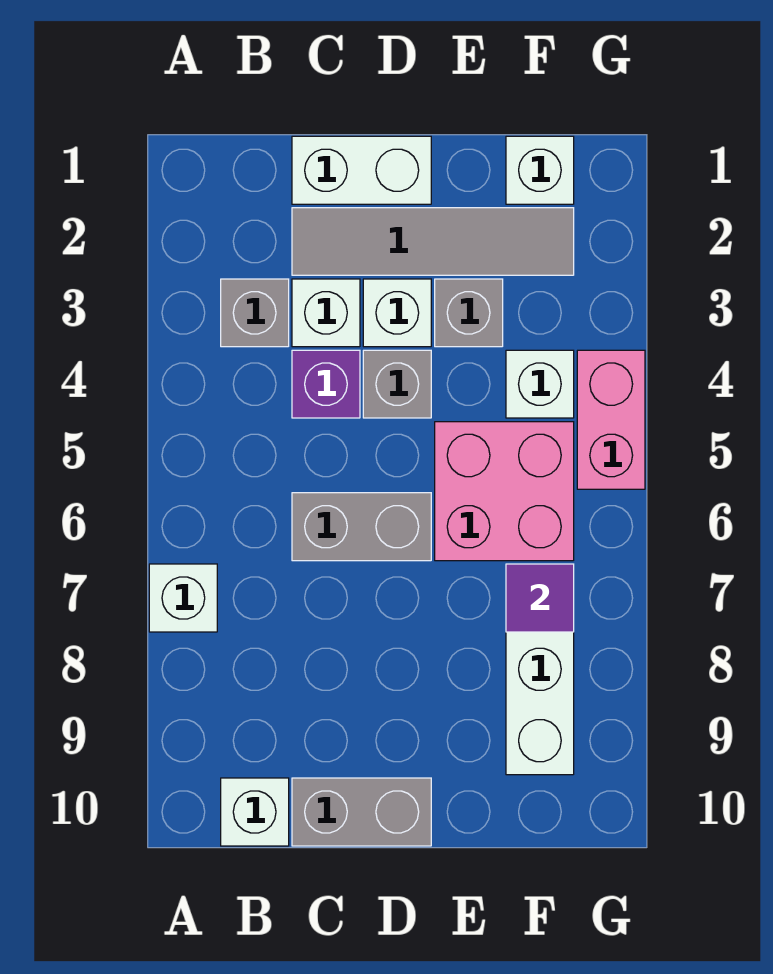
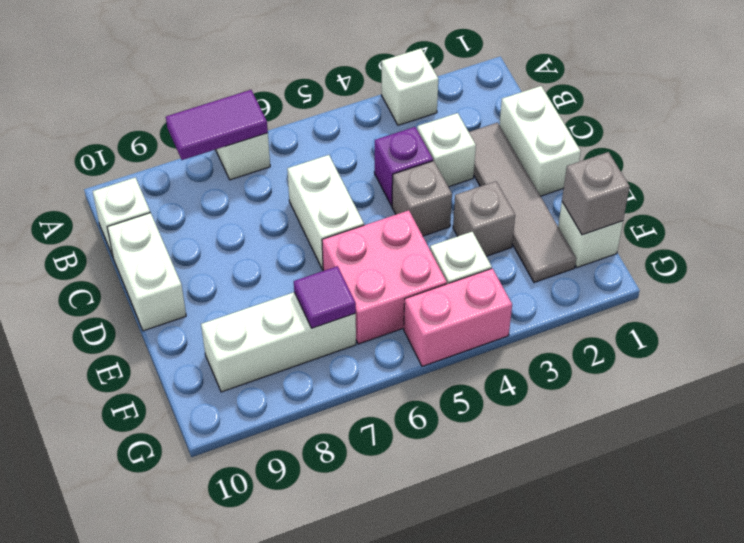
none -> purple tile A7:A8 level 2
grey brick B3 level 1 -> grey brick F1 level 2
grey brick C6:D6 level 1 -> white brick C6:D6 level 1
grey brick C10:D10 level 1 -> white brick C10:D10 level 1
white brick D3 level 1 -> white brick A3 level 1

